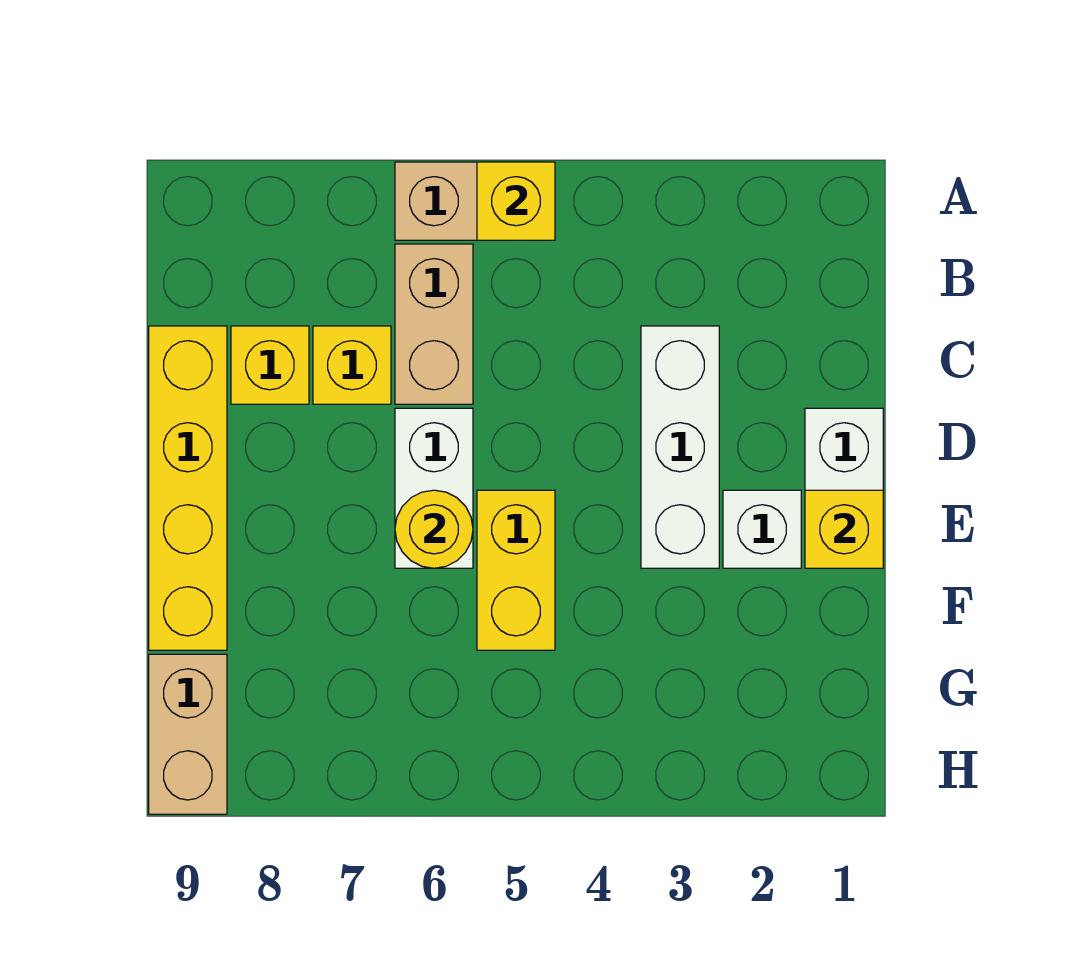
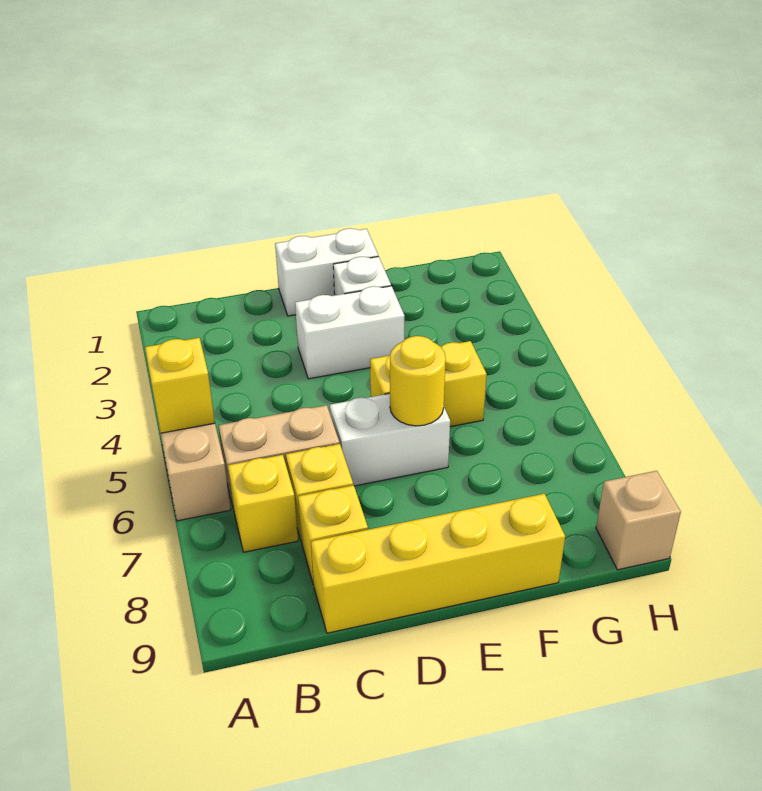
white brick C3:E3 level 1 -> white brick D3:E3 level 1
yellow brick E1 level 2 -> yellow brick B7 level 1
tan brick G9:H9 level 1 -> tan brick H9 level 1

